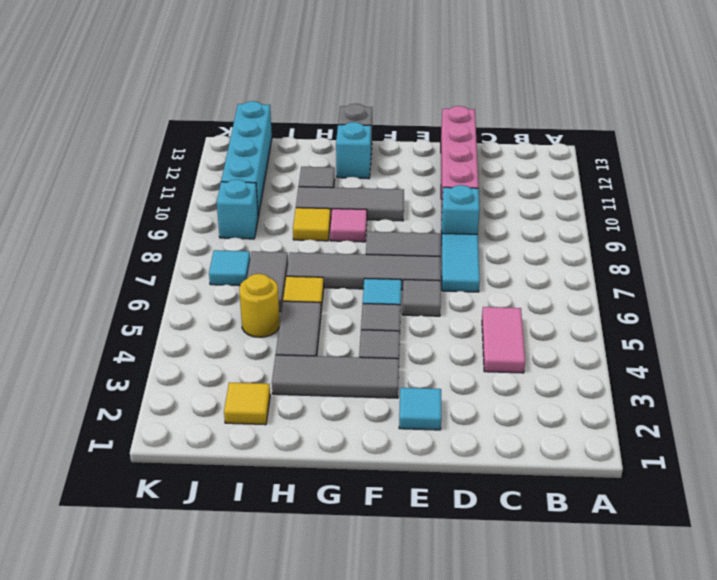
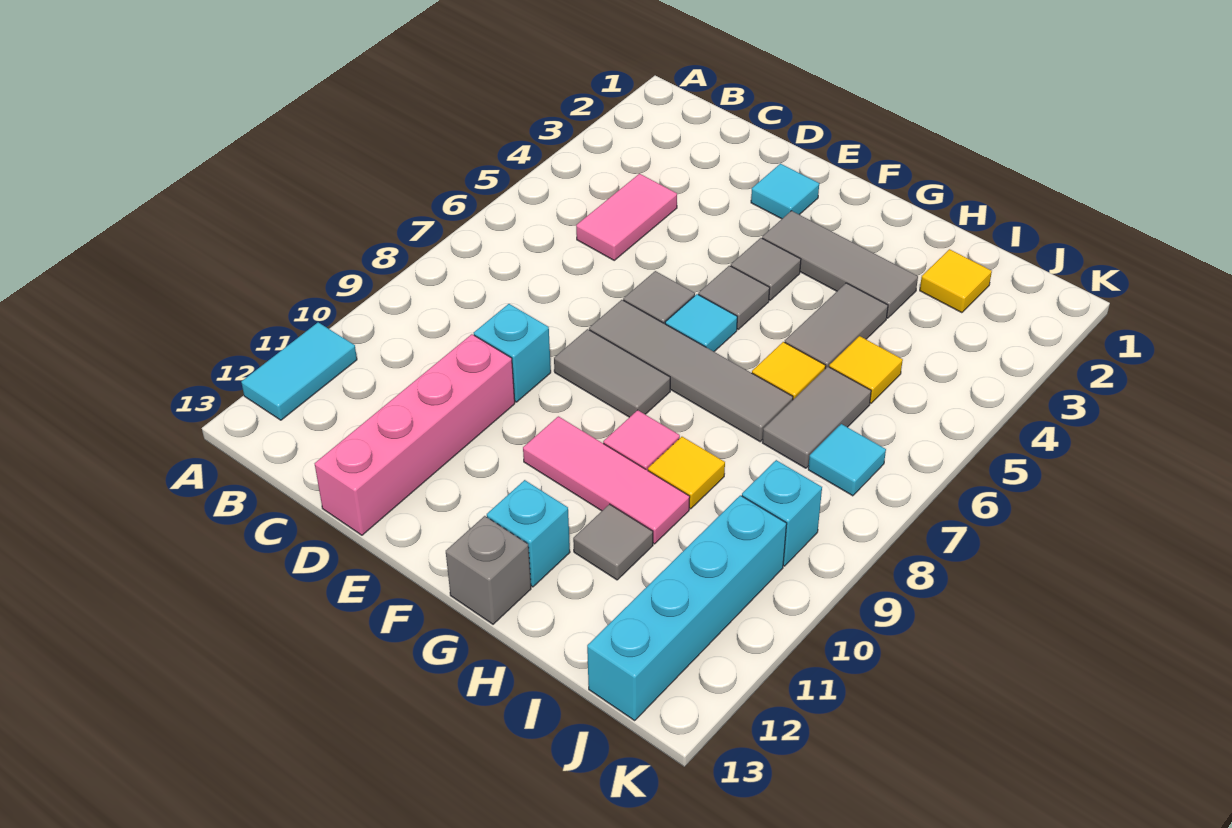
cyan tile D7:D8 level 1 -> cyan tile A11:A12 level 1
grey tile F10:H10 level 1 -> pink tile F10:H10 level 1
yellow round brick I5 level 1 -> yellow tile I5 level 1

